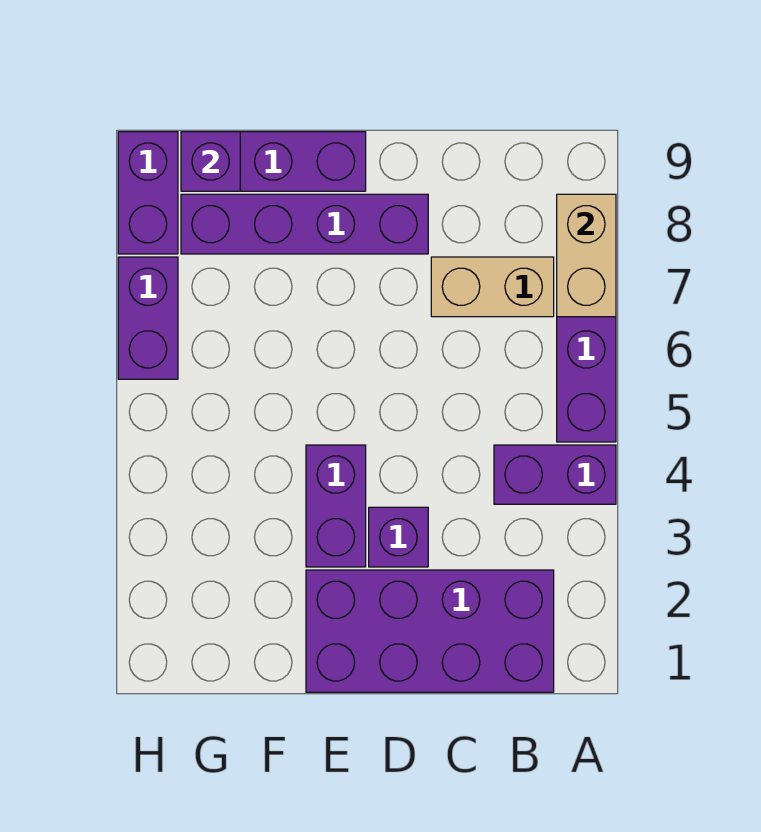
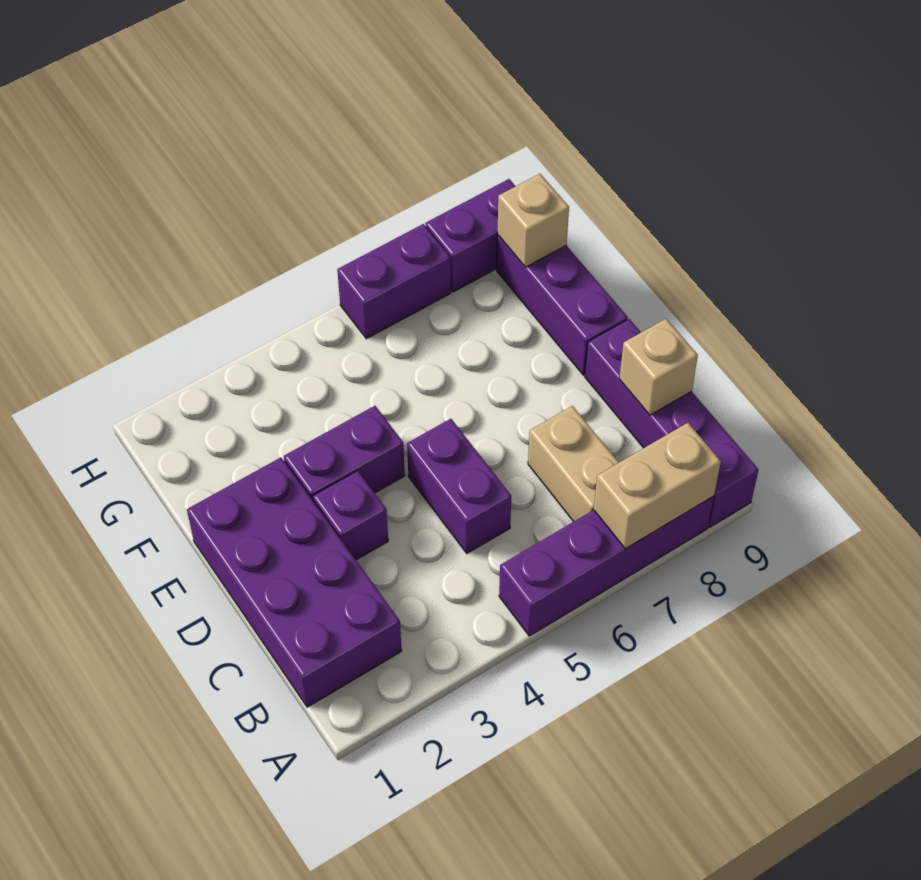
purple brick A4:B4 level 1 -> purple brick C5:D5 level 1
none -> tan brick C9 level 2
purple brick D8:G8 level 1 -> purple brick A9:D9 level 1
purple brick G9 level 2 -> tan brick G9 level 2

